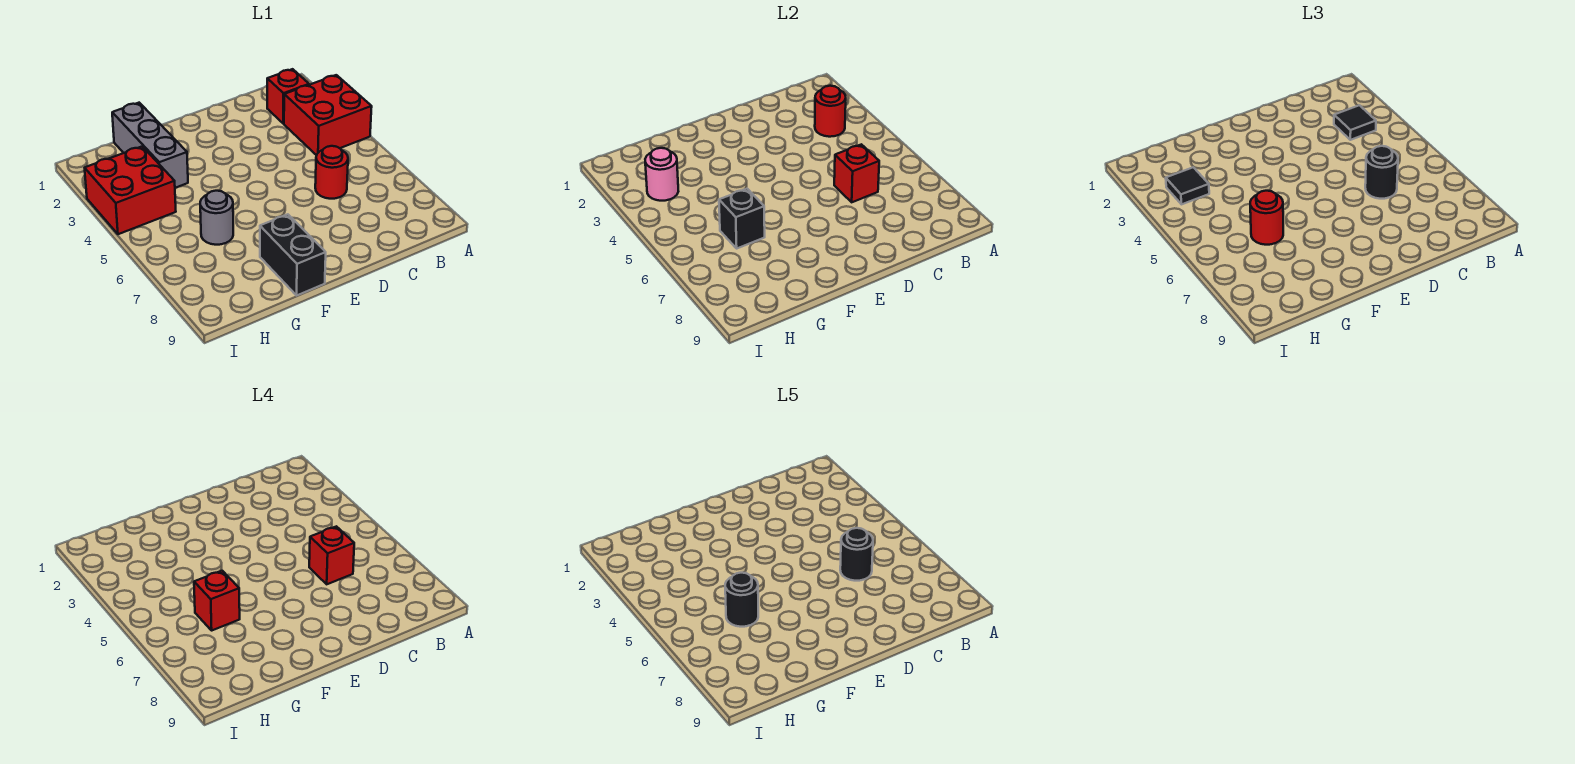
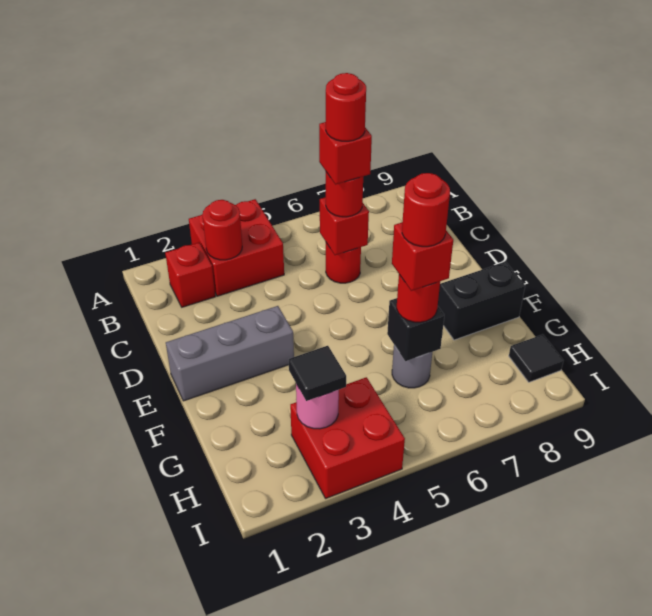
black tile B3 level 3 -> black tile H9 level 1
black round brick C6 level 3 -> red round brick C6 level 3
black round brick C6 level 5 -> red round brick C6 level 5
grey brick G1:G3 level 1 -> grey brick E1:E3 level 1
black round brick G6 level 5 -> red round brick G6 level 5

